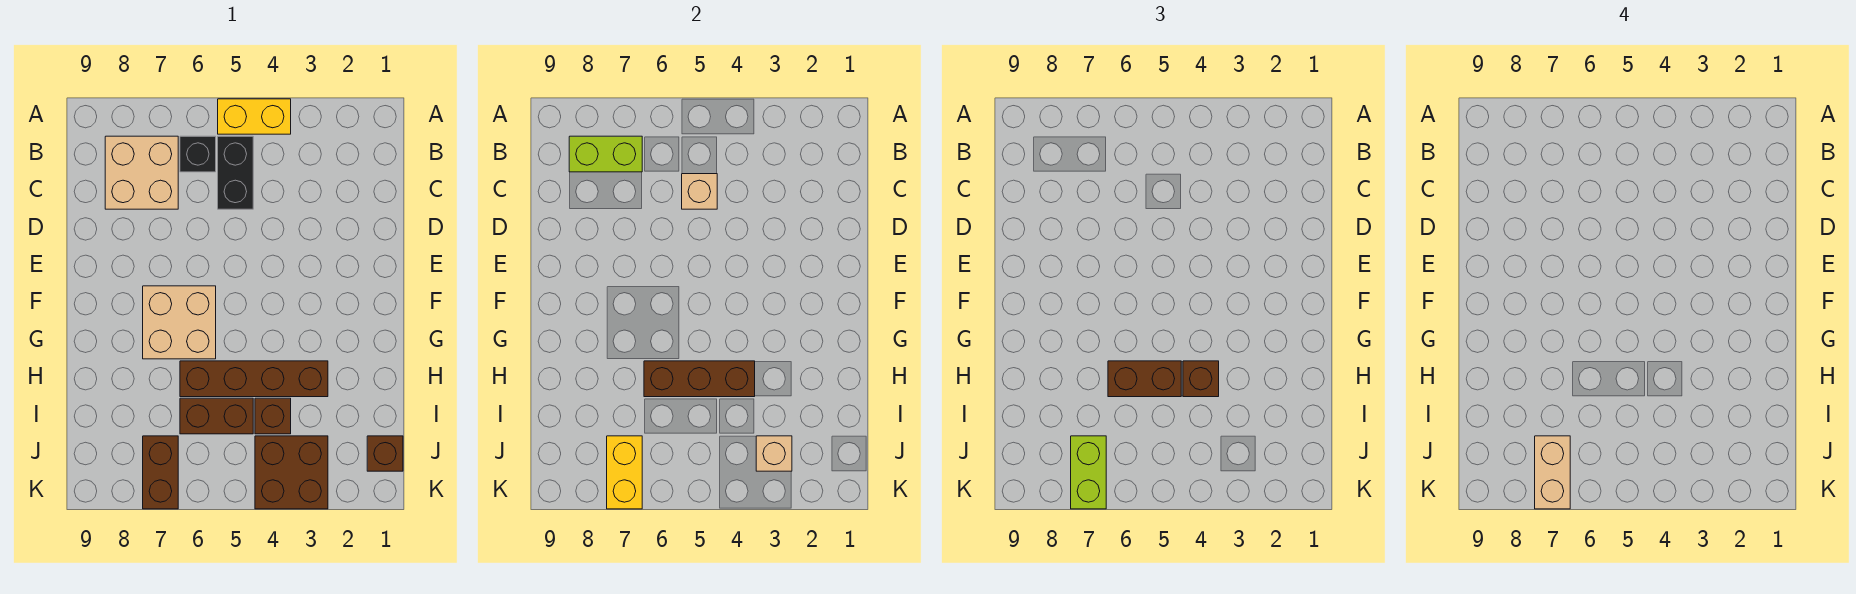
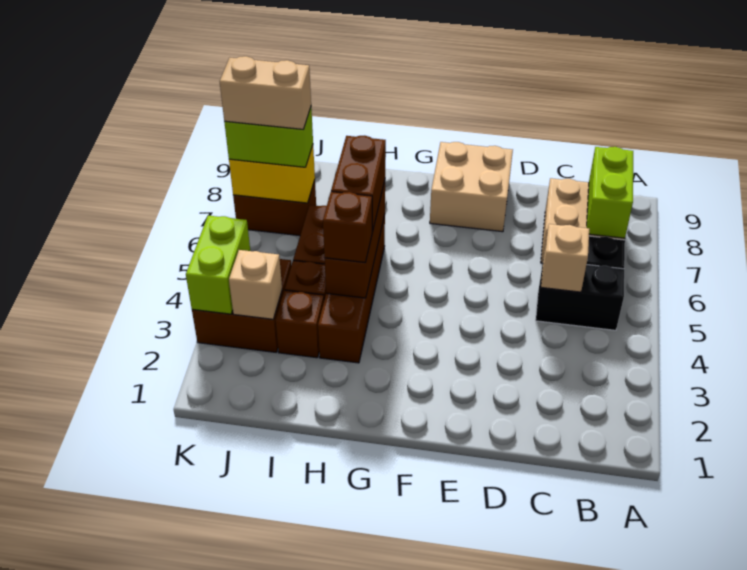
yellow brick A4:A5 level 1 -> none
tan brick F6:G7 level 1 -> tan brick E8:F9 level 1
brown brick J1 level 1 -> brown brick I3 level 1
none -> lime brick K3:K4 level 2

